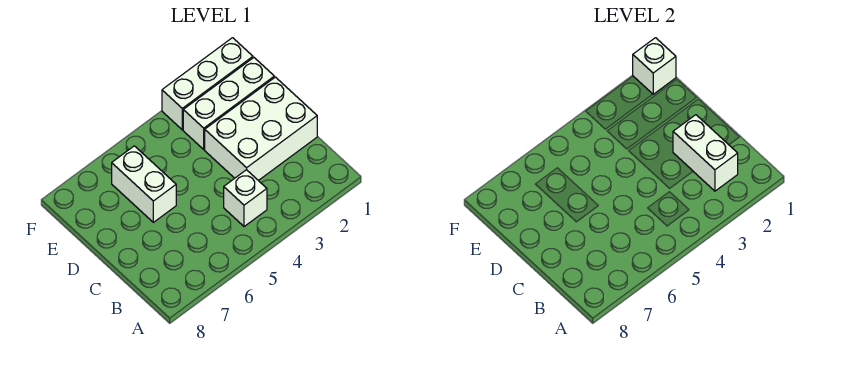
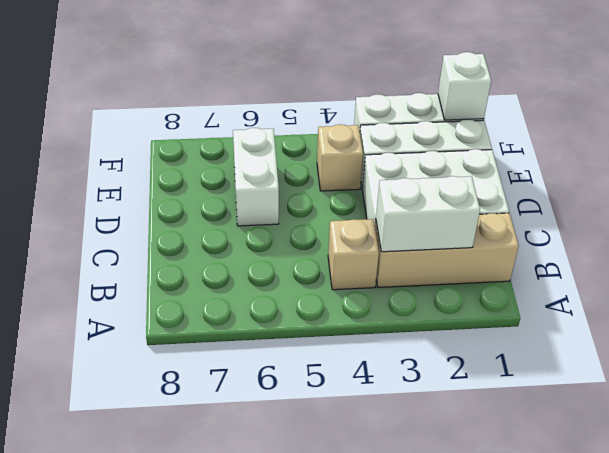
none -> tan brick B1:B3 level 1
white brick B2:C2 level 2 -> white brick B2:B3 level 2
white brick B4 level 1 -> tan brick B4 level 1
none -> tan brick E4 level 1

